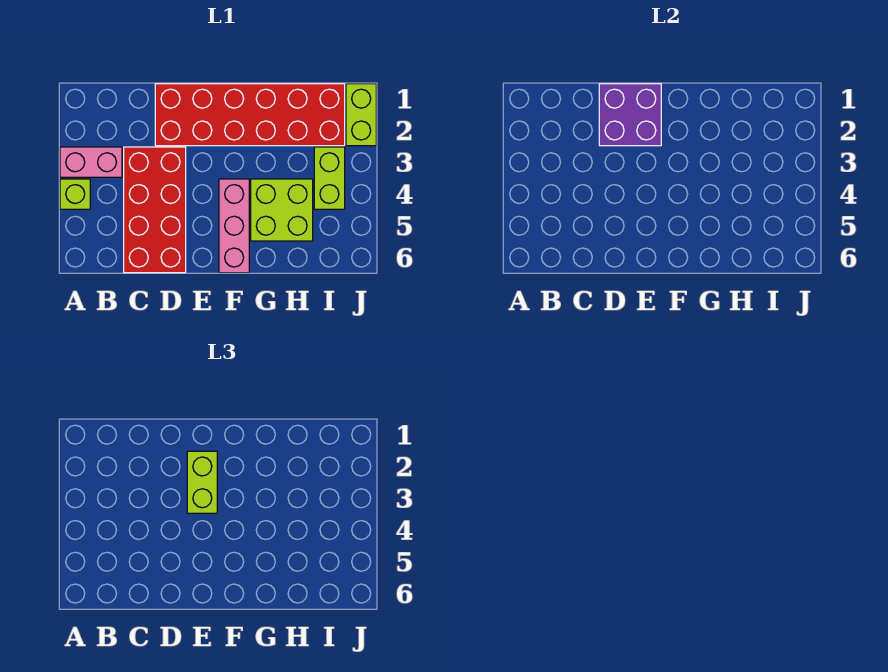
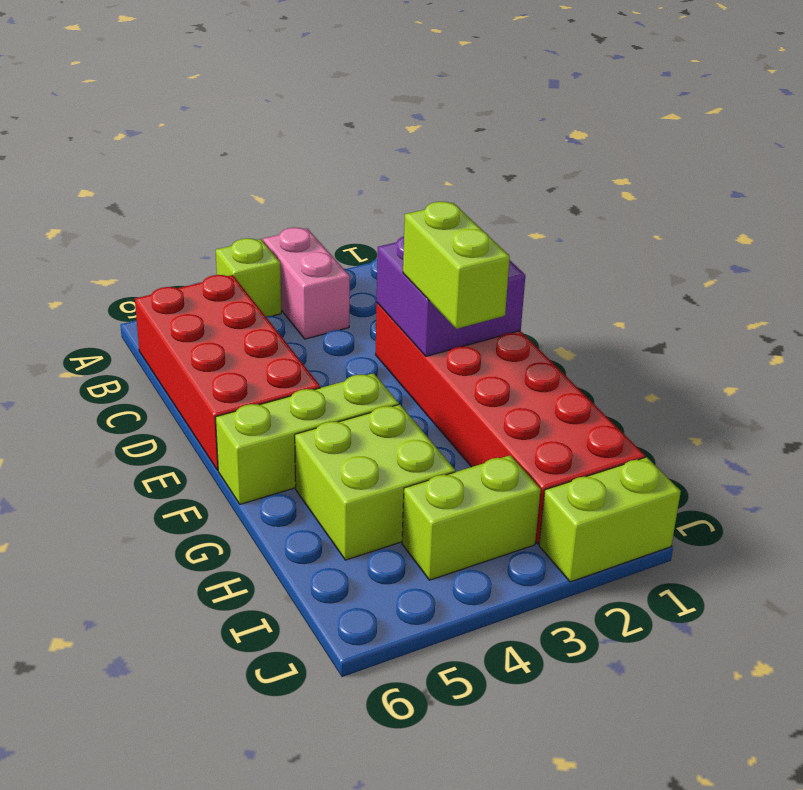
red brick C3:D6 level 1 -> red brick B5:E6 level 1
lime brick E2:E3 level 3 -> lime brick E2:F2 level 3
pink brick F4:F6 level 1 -> lime brick F4:F6 level 1

